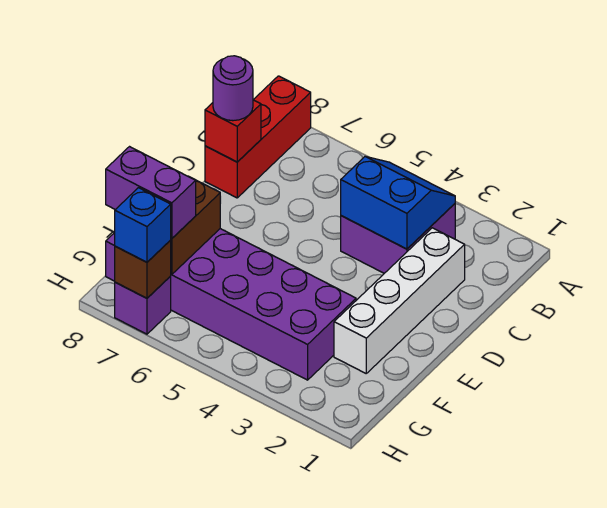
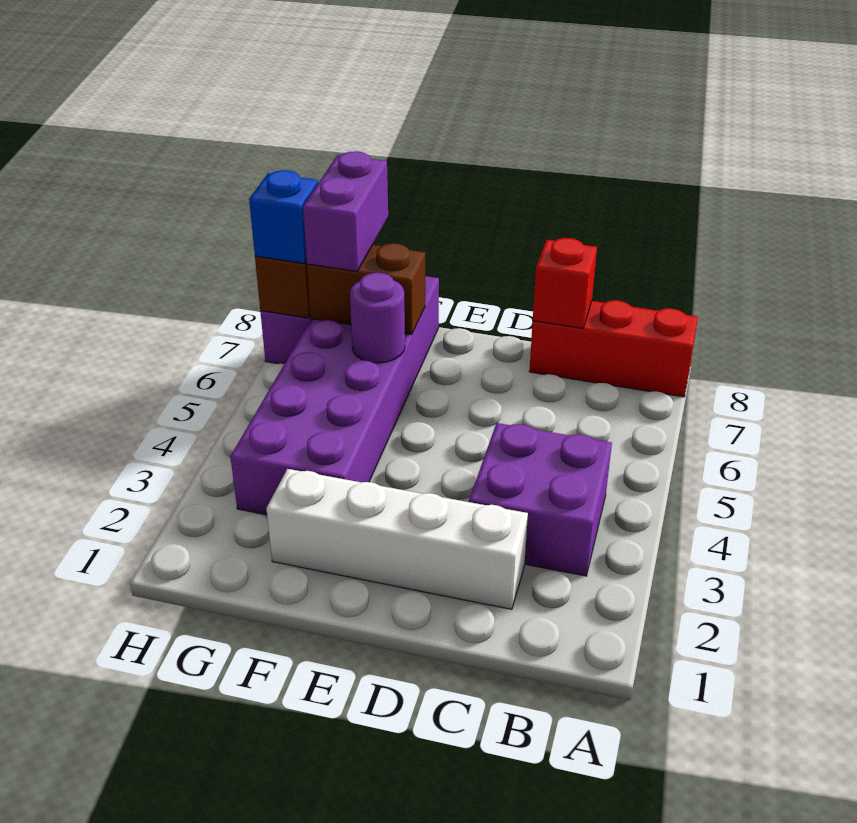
blue slope B3:C4 level 2 top C -> none
purple round brick C8 level 3 -> purple round brick F6 level 2

